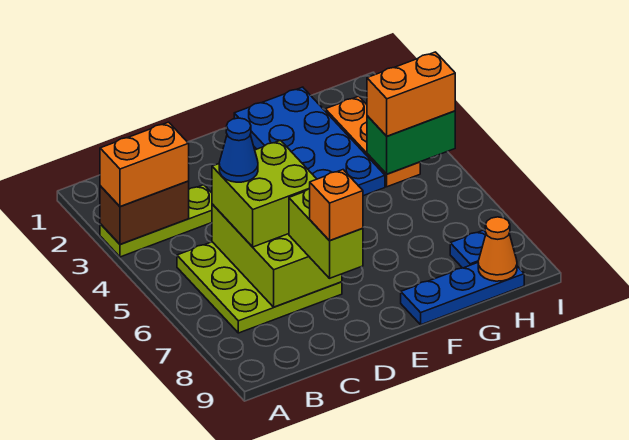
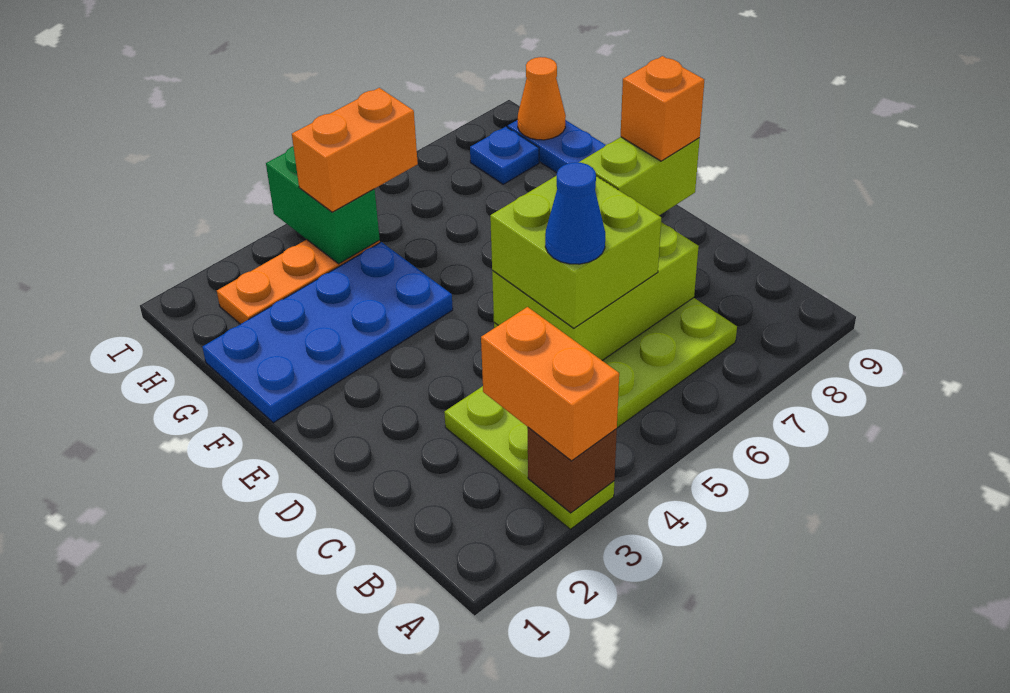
brown brick A3:B3 level 2 -> brown brick A3 level 2
orange brick H4:I4 level 3 -> orange brick H4:H5 level 3

